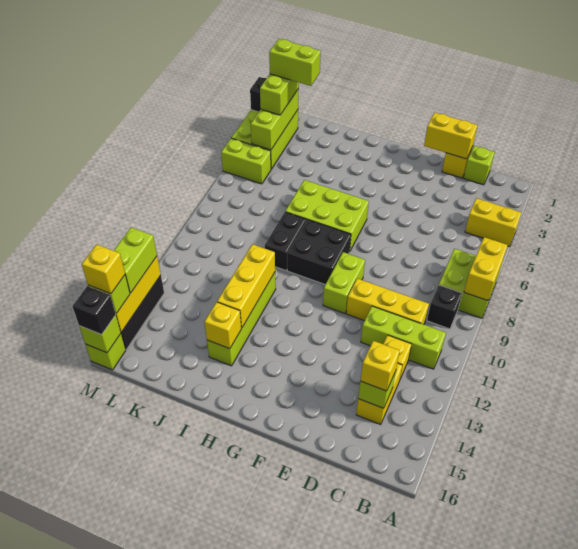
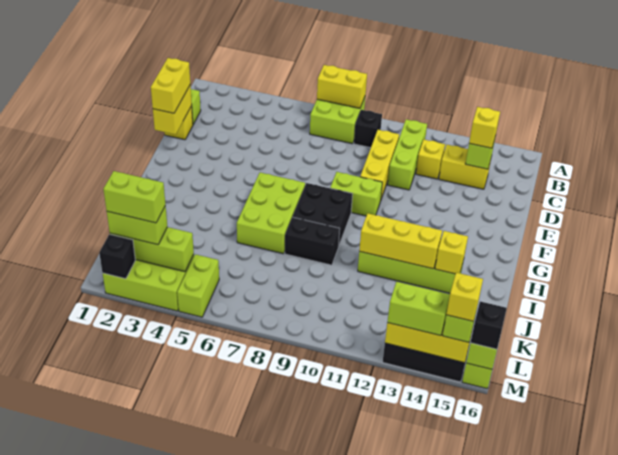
yellow brick A4:B4 level 1 -> yellow brick D1:E1 level 3
lime brick K2:L2 level 4 -> lime brick L2:L3 level 4

